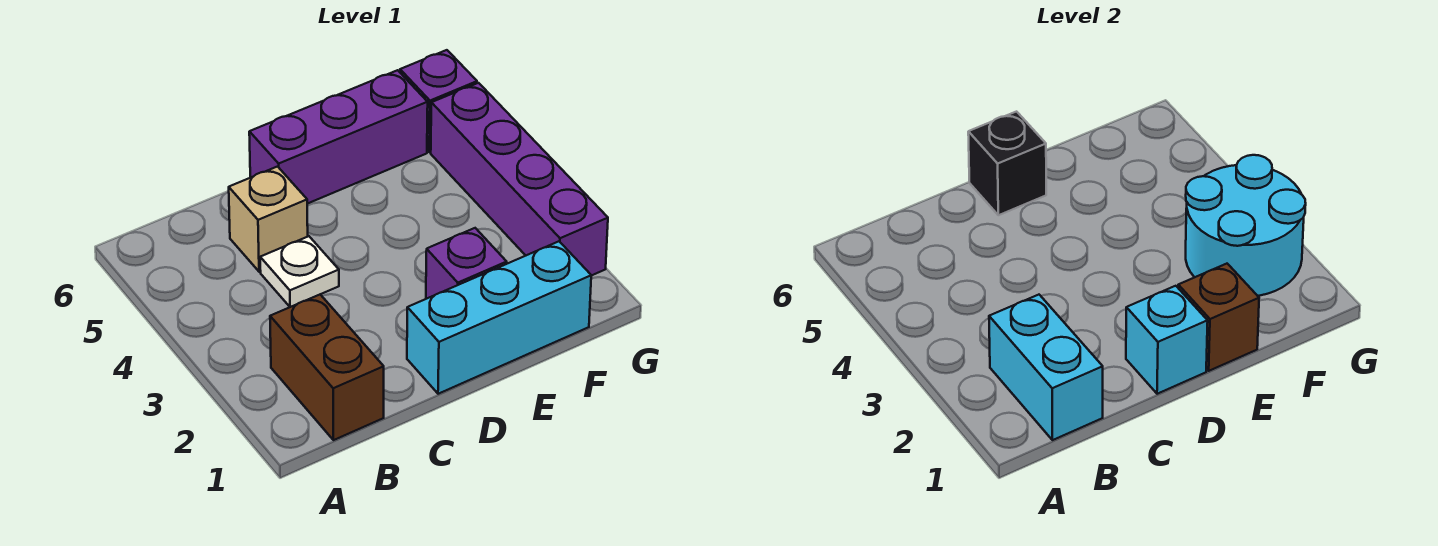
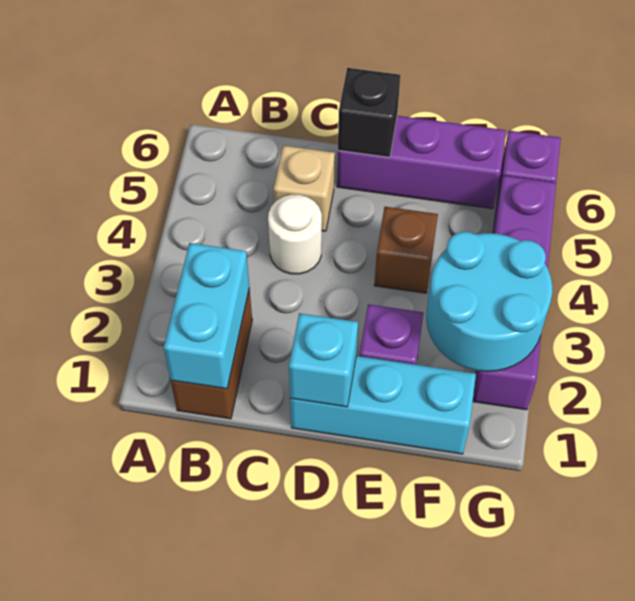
white plate C4 level 1 -> white round brick C4 level 1
brown brick E1 level 2 -> brown brick E4 level 1

